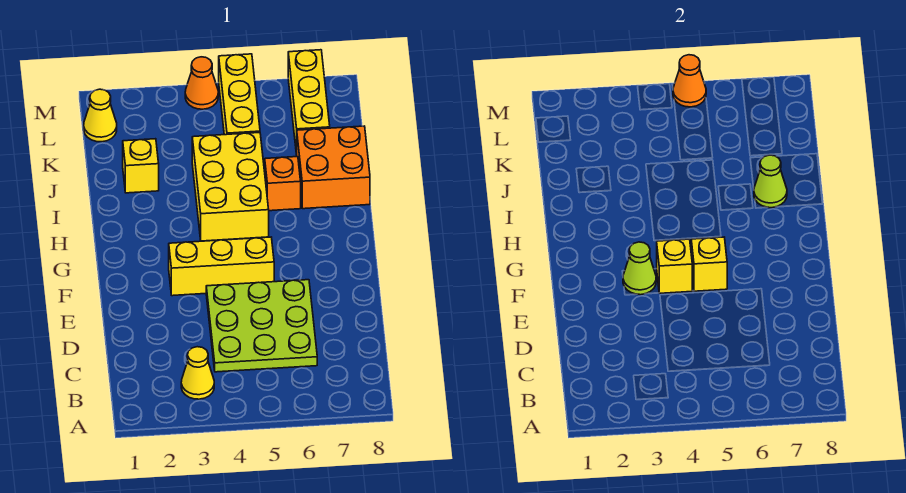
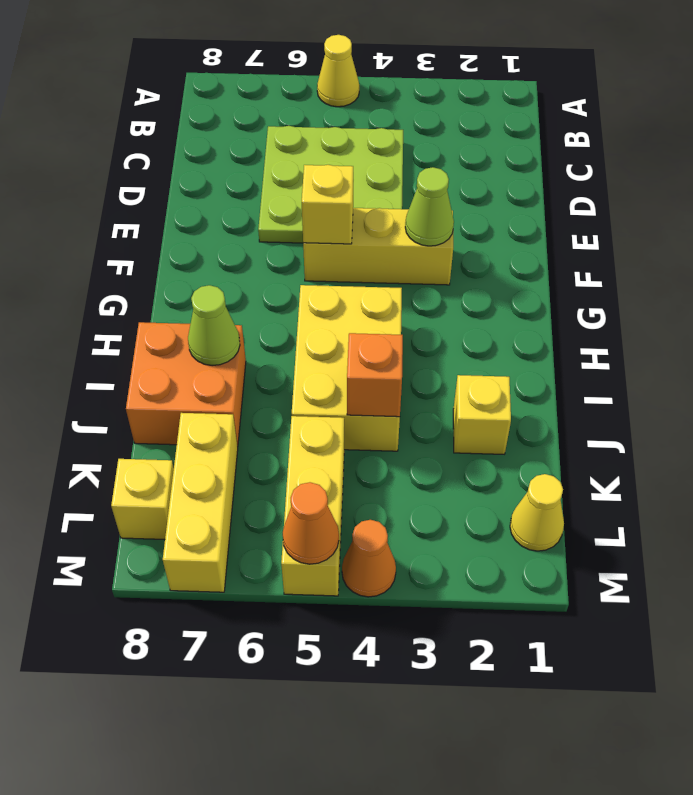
yellow cone B3 level 1 -> yellow cone A5 level 1
yellow brick F4 level 2 -> yellow brick L8 level 1
orange brick I6 level 1 -> orange brick J4 level 2

